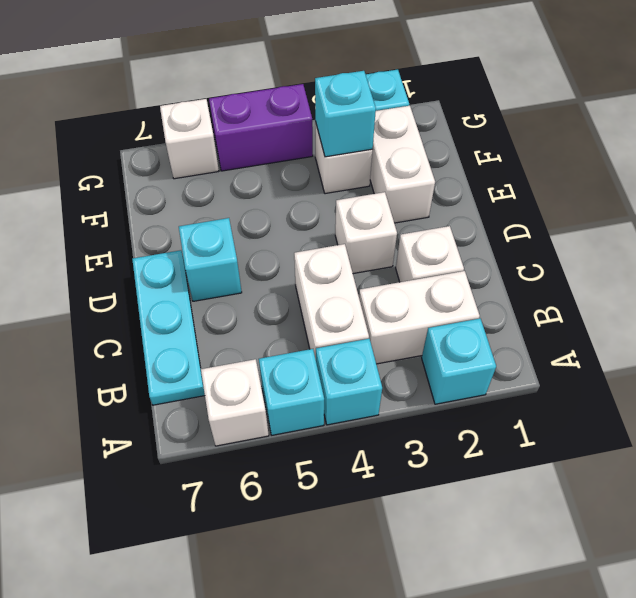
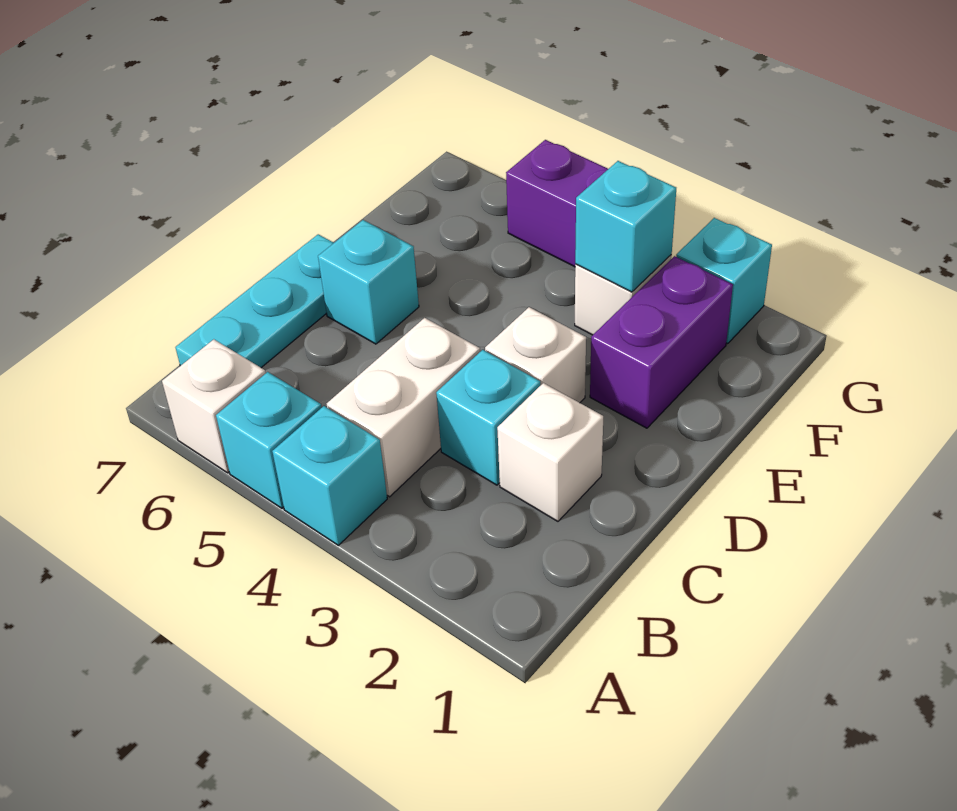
cyan brick A2 level 1 -> cyan brick C3 level 1
white brick B2:B3 level 1 -> none
white brick E2:F2 level 1 -> purple brick E2:F2 level 1
white brick G6 level 1 -> none

